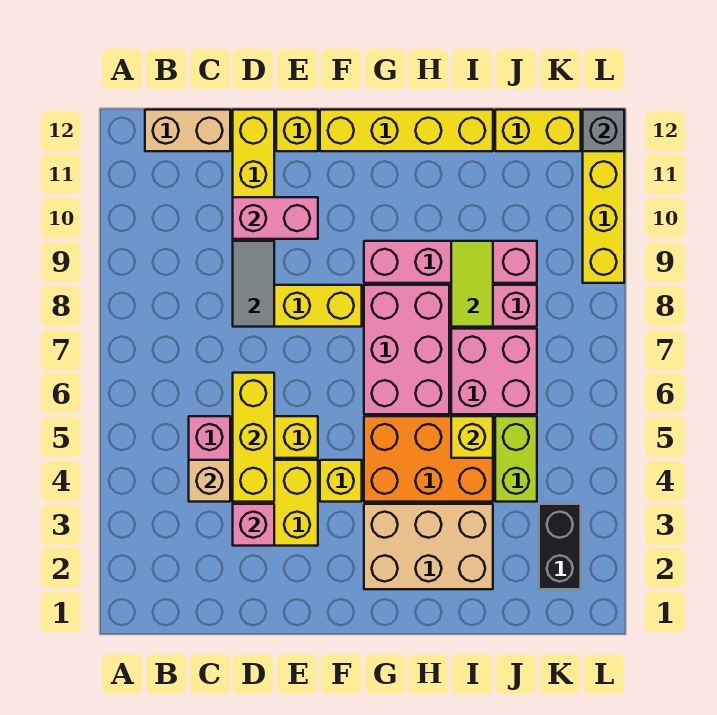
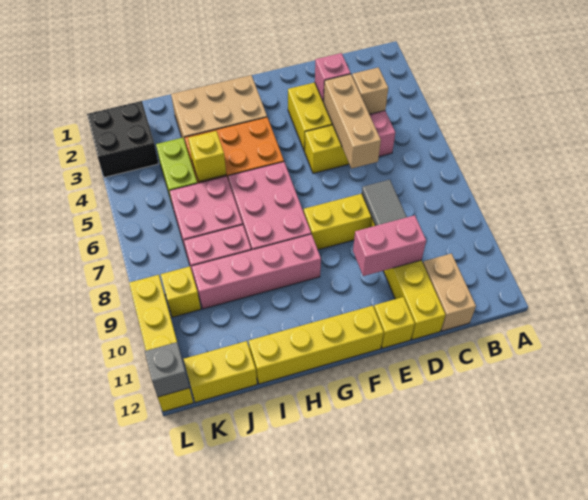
tan brick B12:C12 level 1 -> tan brick C11:C12 level 1
yellow brick D4:D6 level 2 -> tan brick D4:D6 level 2
yellow brick F4 level 1 -> yellow brick K9 level 1
lime tile I8:I9 level 2 -> none
black brick K2:K3 level 1 -> black brick K2:L3 level 1

